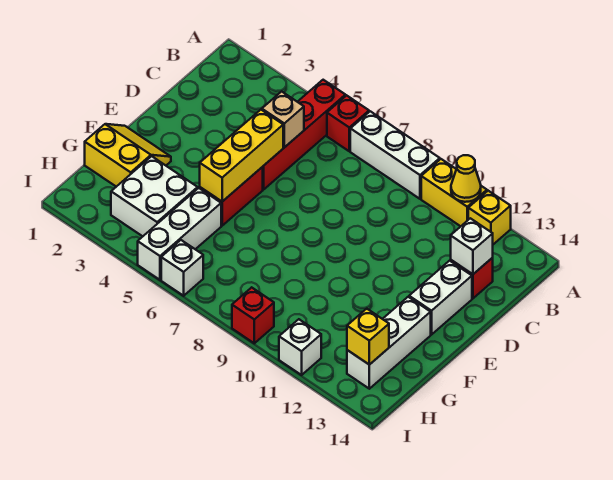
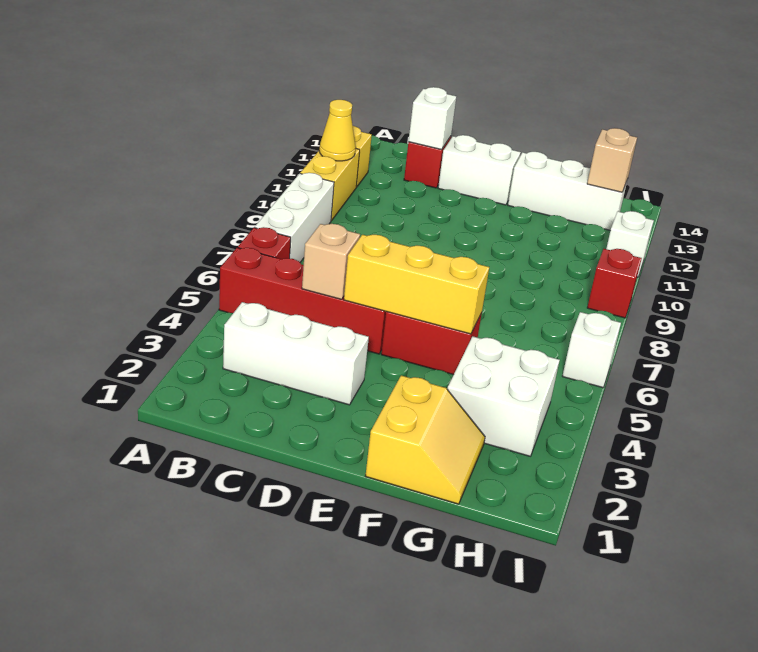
yellow slope F1:G2 level 1 top G -> yellow slope F1:G2 level 1 top F
white brick G5:I5 level 1 -> white brick B3:D3 level 1
yellow brick H13 level 2 -> tan brick H13 level 2

